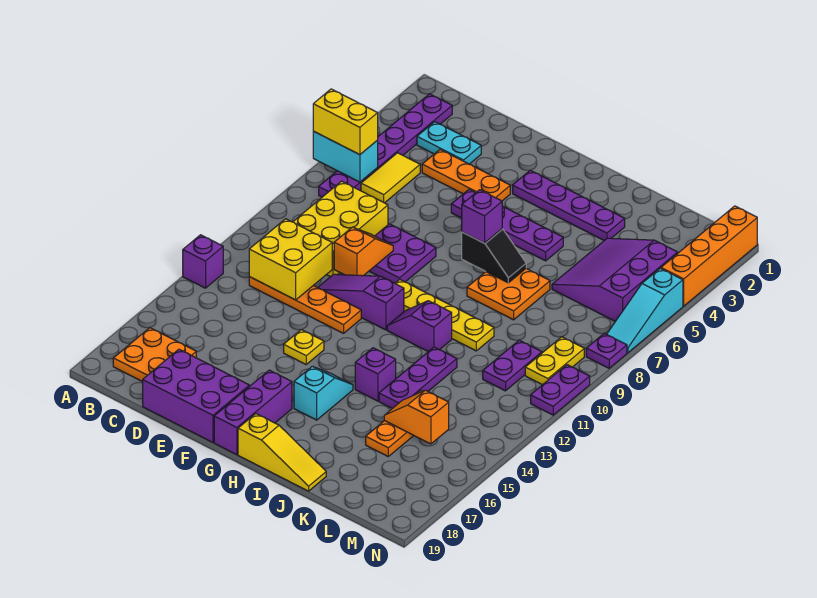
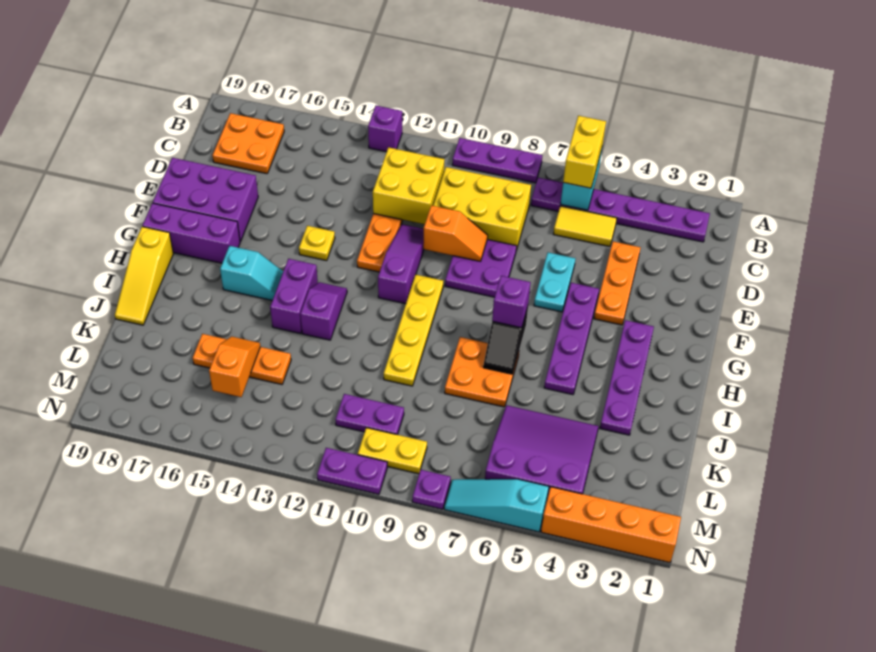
cyan plate C3:D3 level 1 -> cyan plate E6:F6 level 1
purple brick D18:F19 level 1 -> purple brick E17:F19 level 1
purple slope H11:I11 level 1 top I -> purple slope H13:I13 level 1 top I
purple brick I14 level 1 -> purple brick H14:I14 level 1
purple plate J12:J14 level 1 -> purple plate A8:A10 level 1

